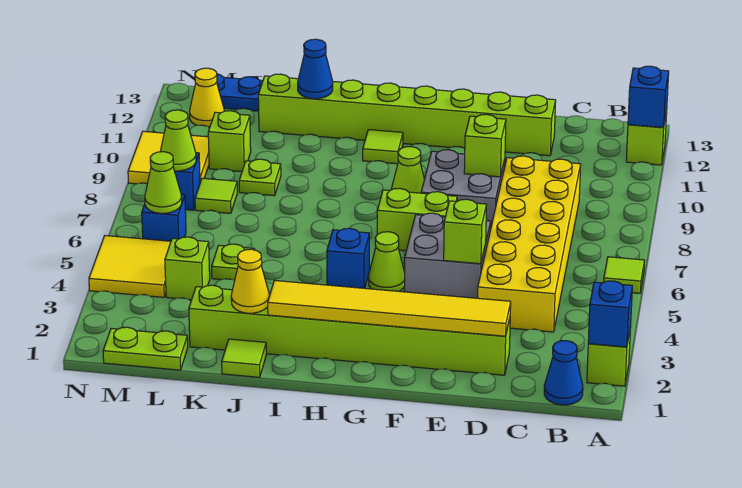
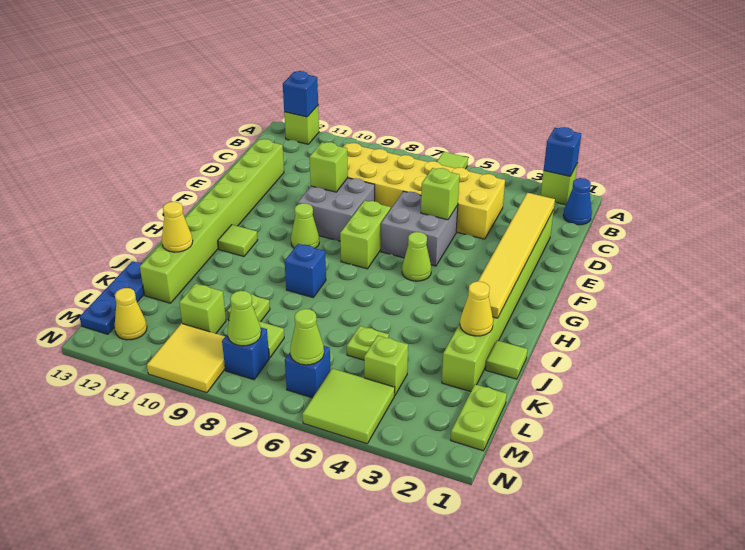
blue brick H5 level 1 -> blue brick I8 level 1
blue cone J12 level 2 -> yellow cone J12 level 2
yellow tile M4:N5 level 1 -> lime tile M4:N5 level 1

